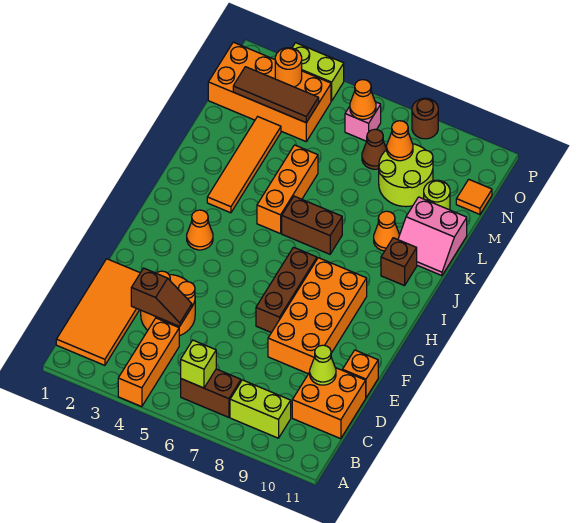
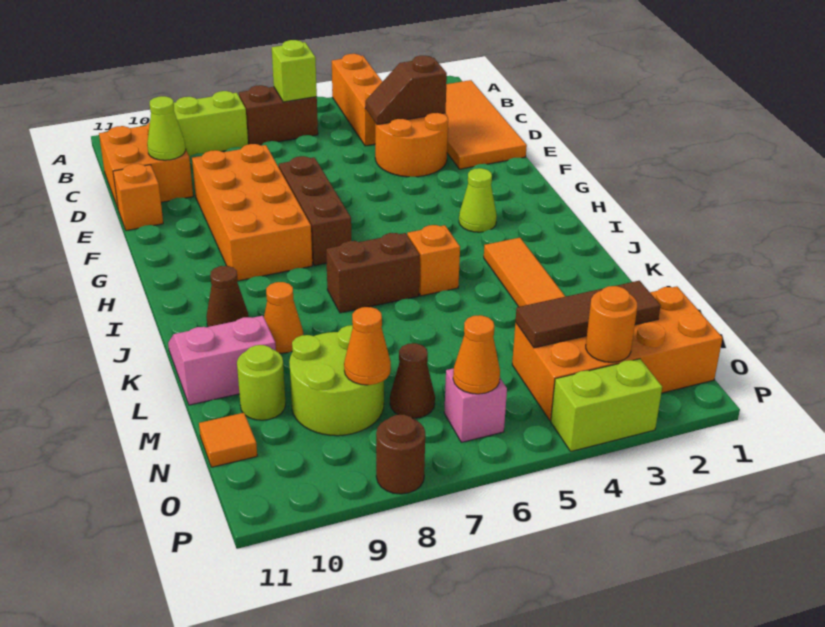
orange cone H3 level 1 -> lime cone H3 level 1
orange brick J5:L5 level 1 -> orange brick J5 level 1
brown brick J10 level 1 -> brown cone J10 level 1

